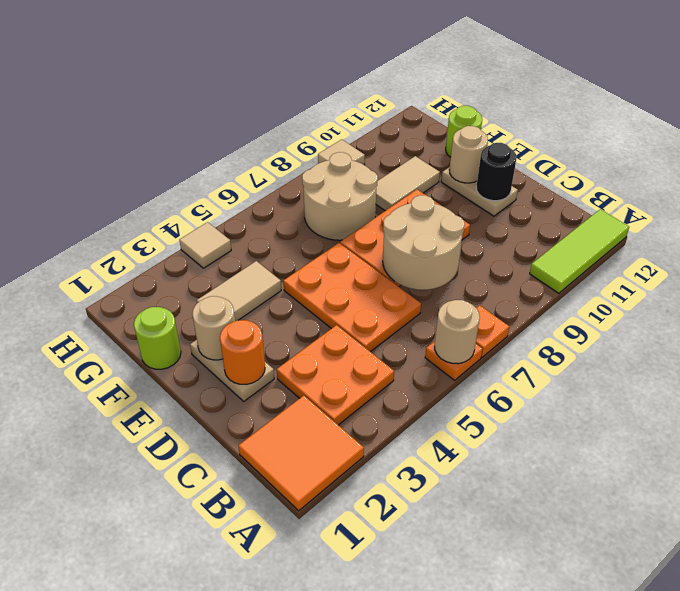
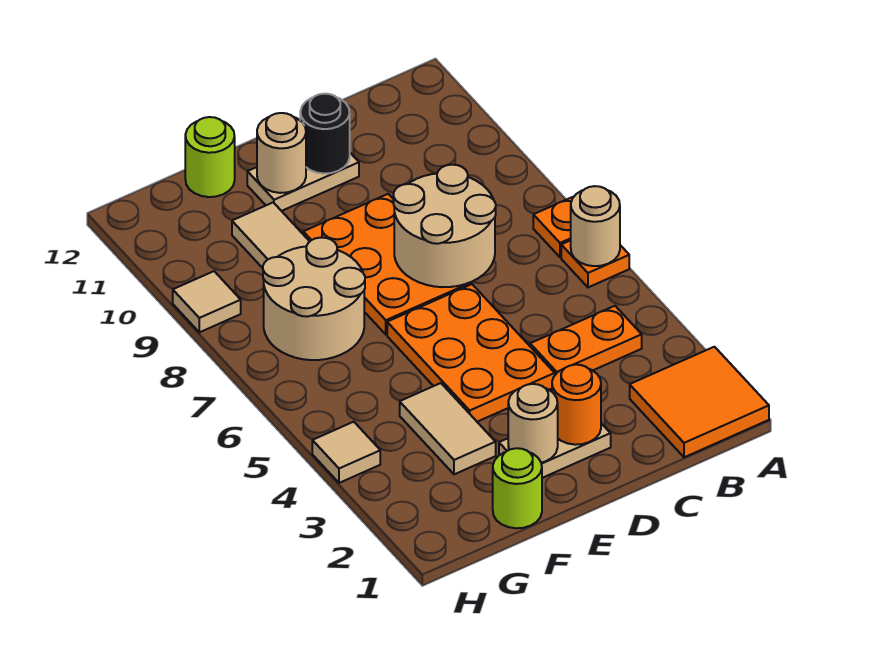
lime tile A10:A12 level 1 -> none
orange plate B3:C4 level 1 -> orange plate B4:C4 level 1
orange plate C5:E6 level 1 -> orange plate D4:E6 level 1

